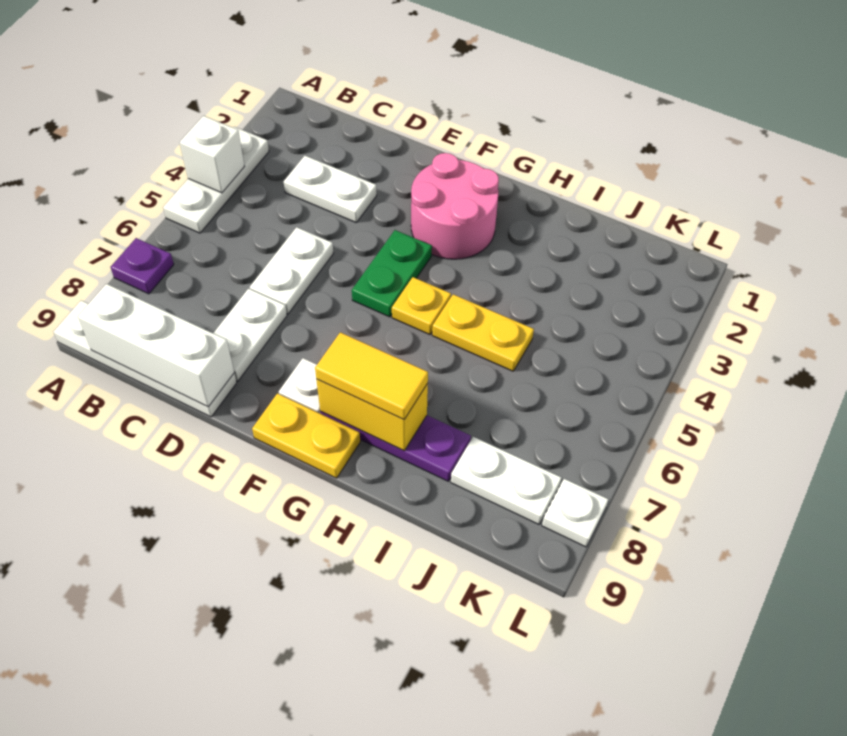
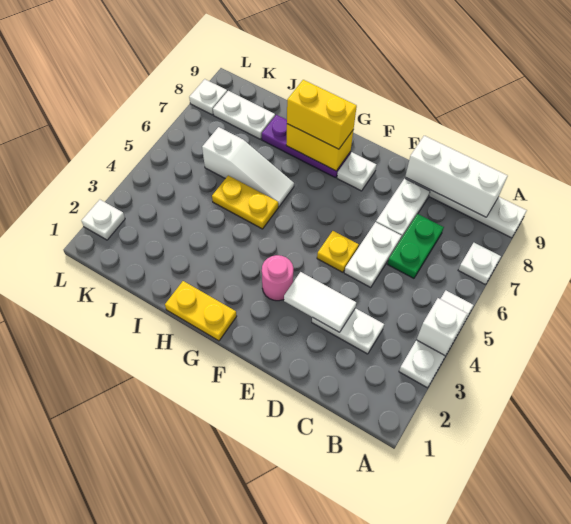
purple plate A7 level 1 -> white plate A7 level 1
none -> white tile D3:E3 level 2
pink round brick F2:G3 level 1 -> pink round brick F3 level 1
green plate F4:F5 level 1 -> green plate C6:C7 level 1
yellow plate F9:G9 level 1 -> yellow plate G1:H1 level 1
yellow plate G5 level 1 -> yellow plate E5 level 1
yellow tile G8:H8 level 3 -> yellow brick G8:H8 level 3
none -> white slope H6:J6 level 1 top J
none -> white plate L2 level 1

